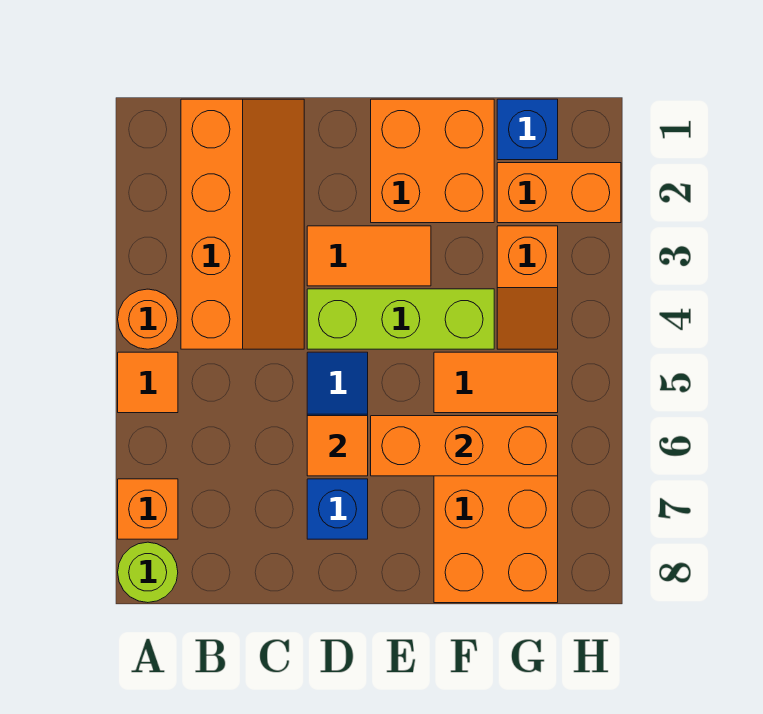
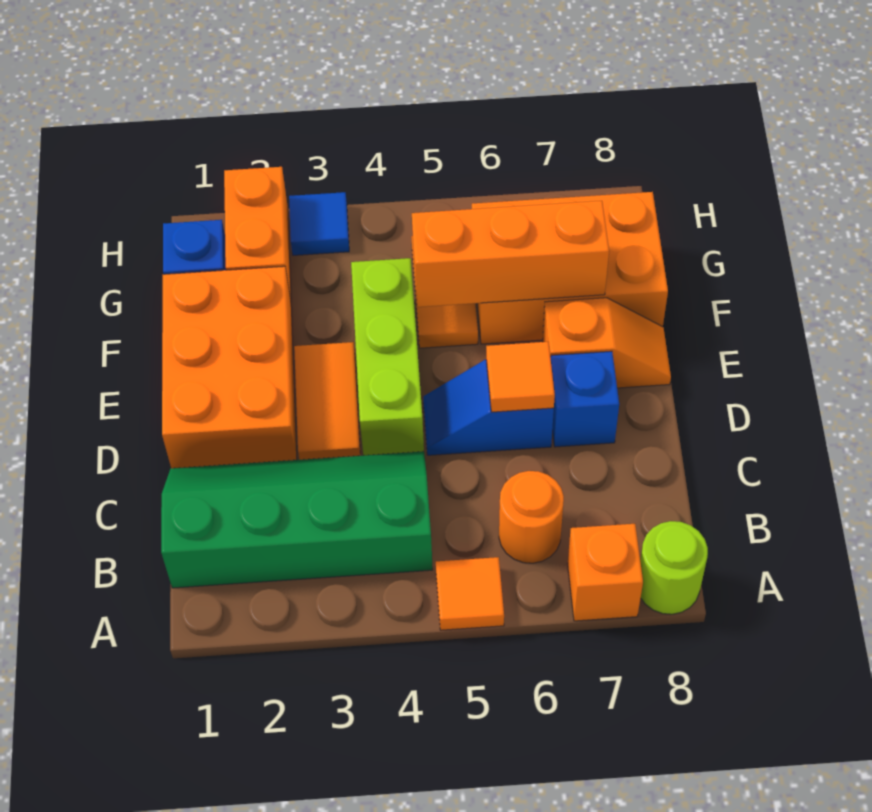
orange round brick A4 level 1 -> orange round brick B6 level 1
orange slope B1:C4 level 1 top B -> green slope B1:C4 level 1 top B
orange brick E1:F2 level 1 -> orange brick D1:F2 level 1
orange brick E6:G6 level 2 -> orange brick F5:F7 level 2
orange slope G3:G4 level 1 top 3 -> orange slope E7:E8 level 1 top 7
none -> blue tile H3 level 1

